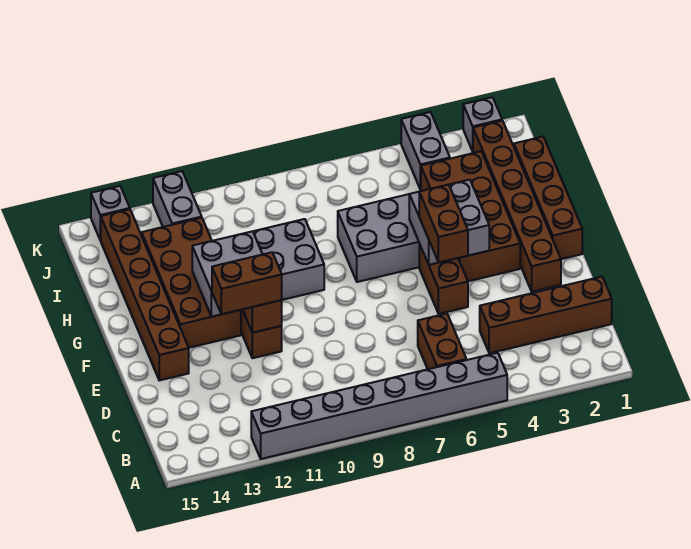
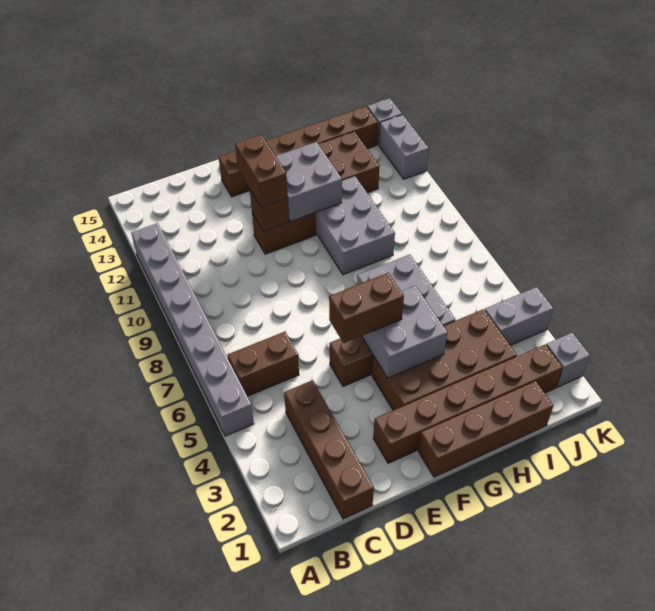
grey brick J12:K12 level 1 -> grey brick K12:K13 level 1

